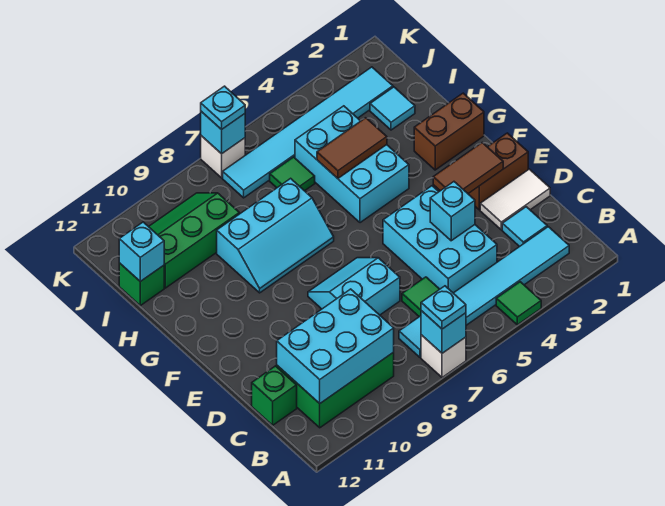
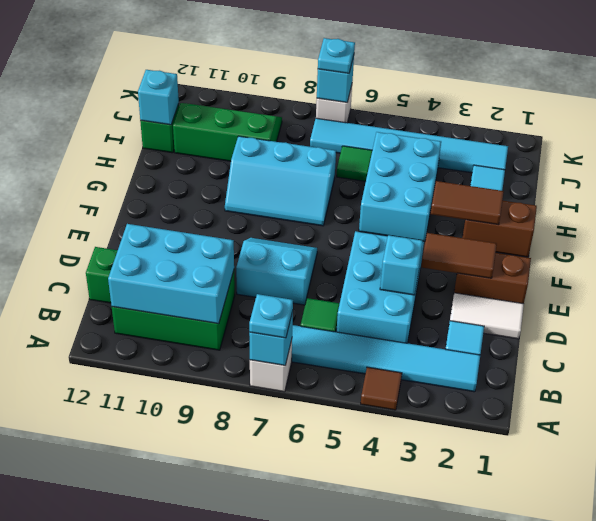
green tile A4 level 1 -> brown tile A4 level 1
brown tile H4:H5 level 2 -> brown tile G2:G3 level 2

